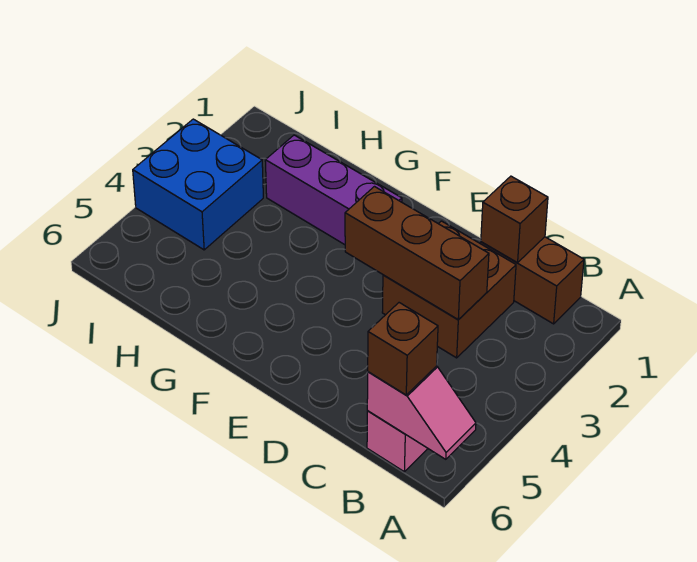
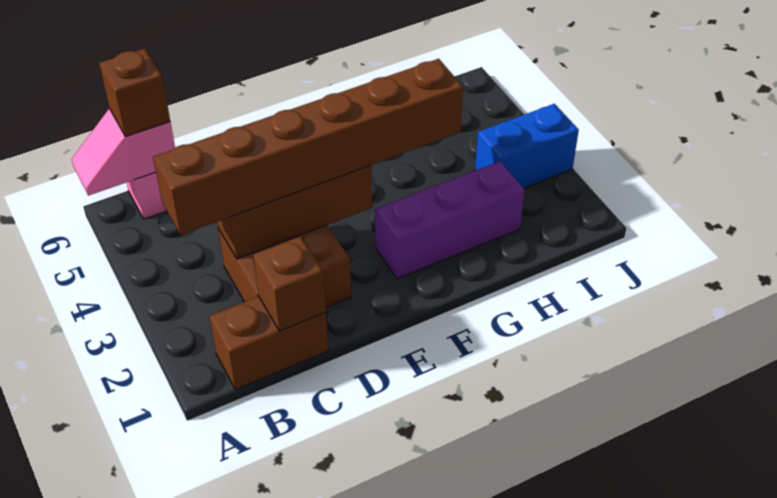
none -> brown brick B3:G3 level 3
blue brick I3:J4 level 1 -> blue brick I3:J3 level 1

